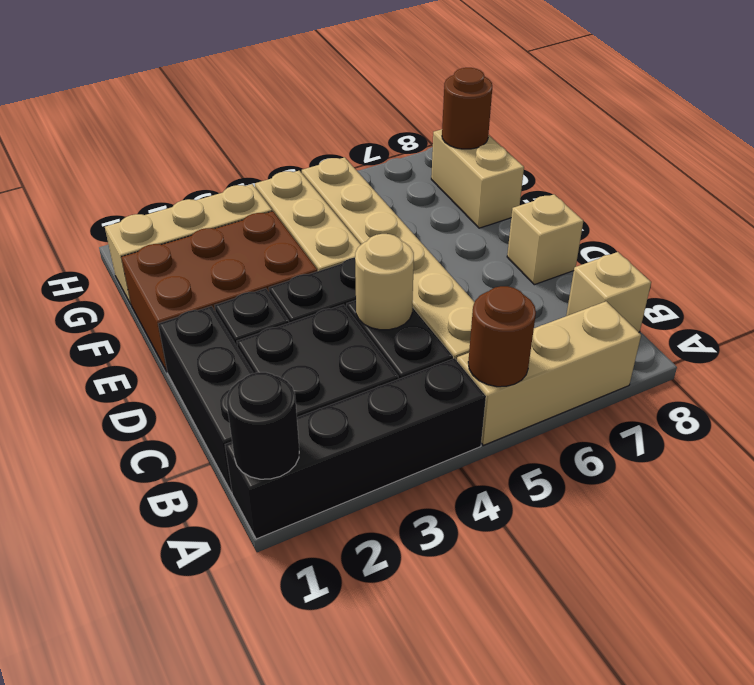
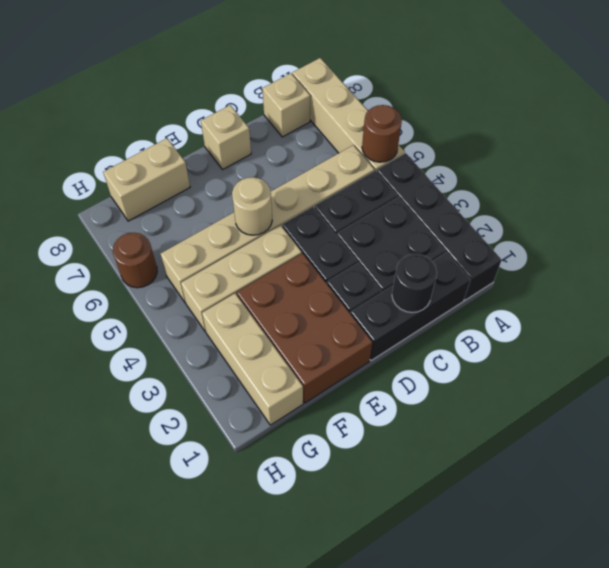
black round brick A1 level 2 -> black round brick C1 level 2
tan brick A5:A7 level 1 -> tan brick A5:A8 level 1
tan round brick C4 level 2 -> tan round brick E5 level 2
brown round brick G8 level 2 -> brown round brick H6 level 1

